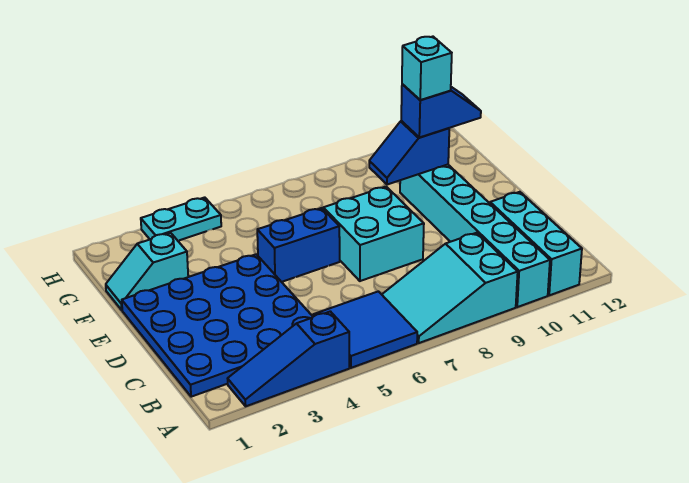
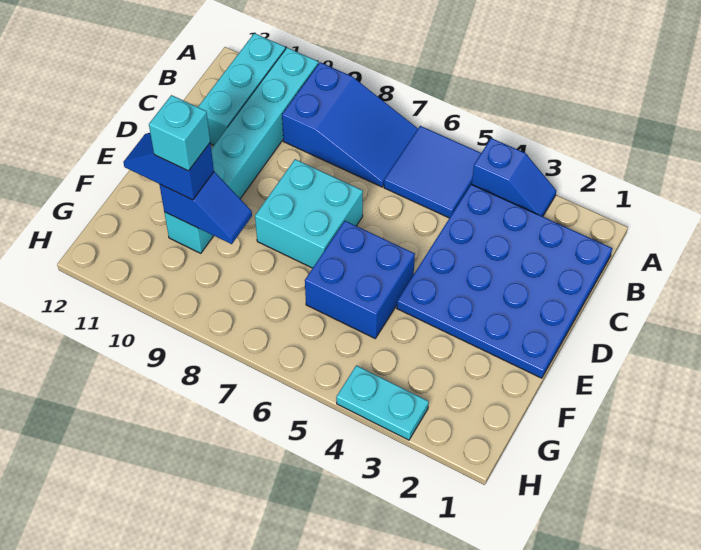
blue slope A2:A4 level 1 top 4 -> blue slope A3:A4 level 1 top 4
cyan slope A7:B9 level 1 top 9 -> blue slope A7:B9 level 1 top 9
blue brick E5:E6 level 1 -> blue brick E5:F6 level 1
cyan slope F1:F2 level 1 top 2 -> none

